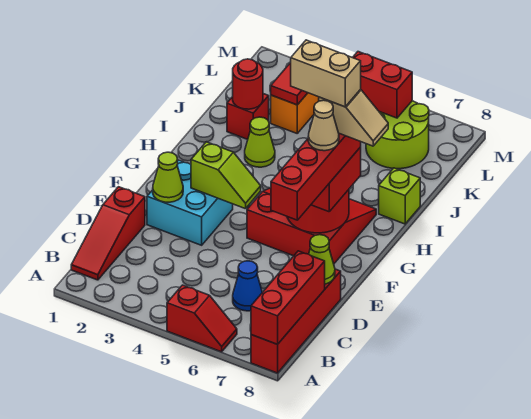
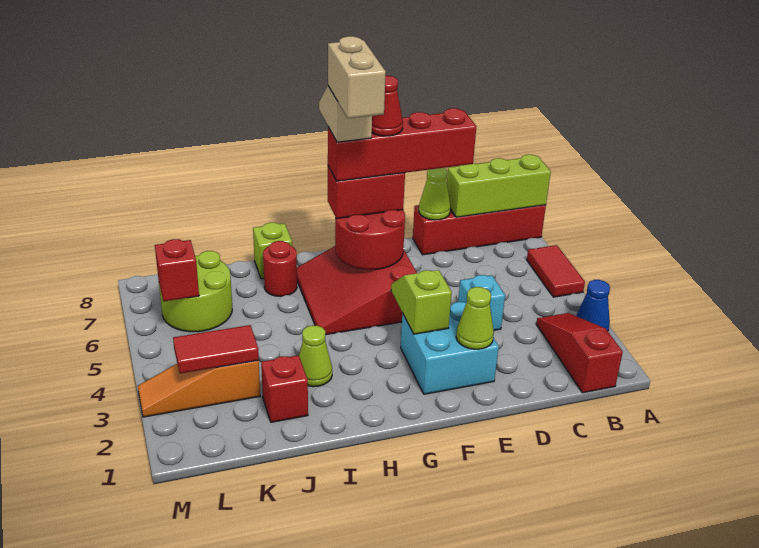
red slope A5:A6 level 1 top 5 -> red tile A5:A6 level 1
red brick A8:C8 level 2 -> lime brick A8:C8 level 2
red slope B1:D1 level 1 top D -> red slope B1:B3 level 1 top 1
blue cone C6 level 1 -> blue cone A3 level 1
none -> cyan brick D4 level 1
tan cone F7 level 5 -> red cone F7 level 5
red round brick J2 level 2 -> red round brick I7 level 1
red brick L5:L6 level 2 -> red brick L6 level 2

